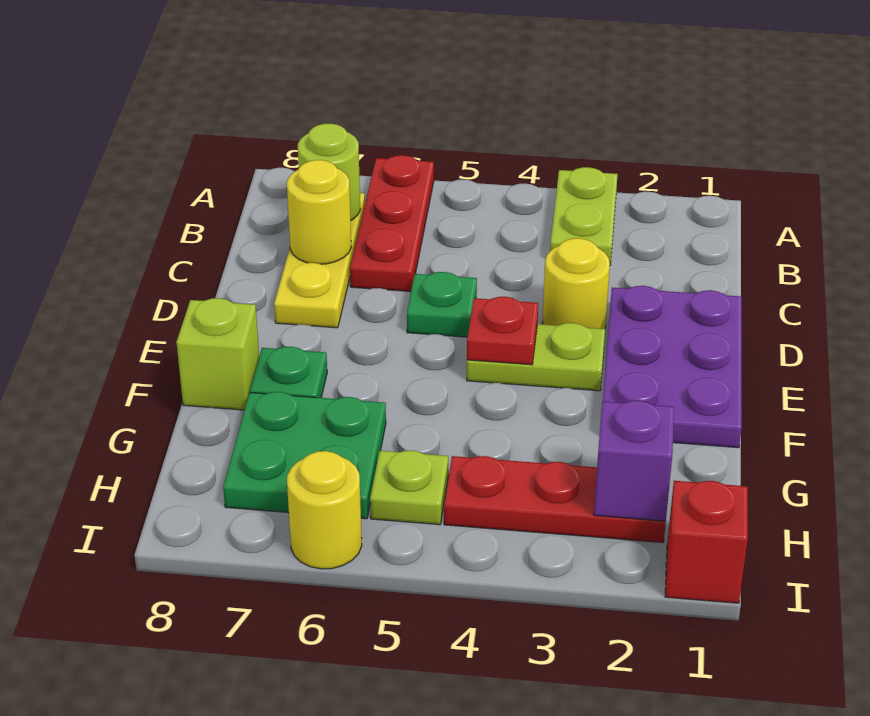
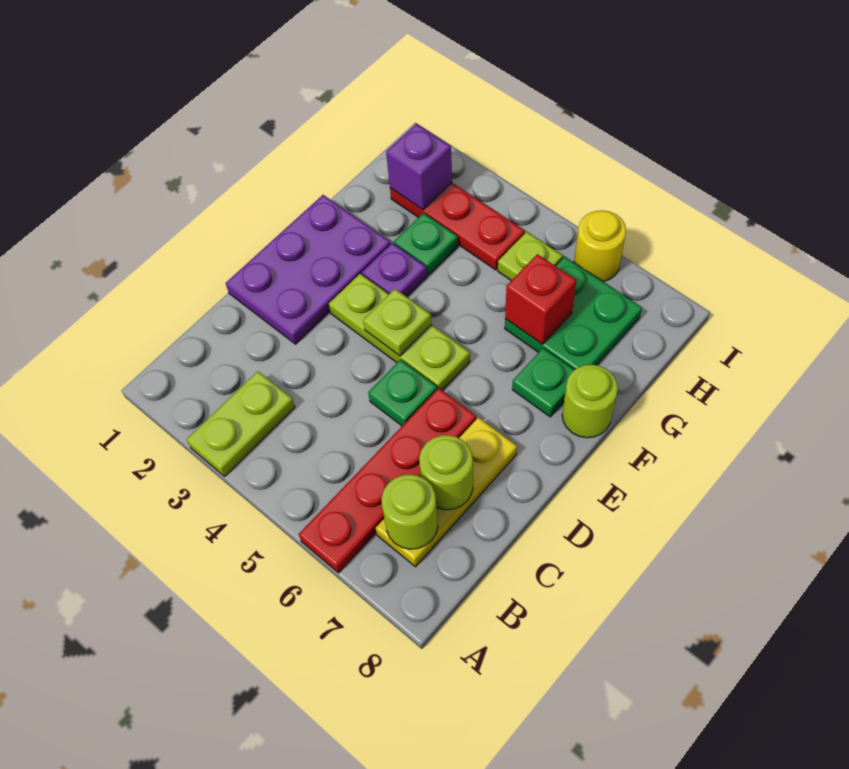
red plate A6:C6 level 1 -> red plate A6:D6 level 1
yellow round brick C7 level 2 -> lime round brick C7 level 2
yellow round brick D3 level 1 -> none
lime plate E3:E4 level 1 -> lime plate E3:E5 level 1
red plate E4 level 2 -> lime plate E4 level 2
none -> purple plate F3 level 1
lime brick F8 level 1 -> lime round brick F8 level 1
none -> green plate G3 level 1
red brick I1 level 1 -> red brick G6 level 2

